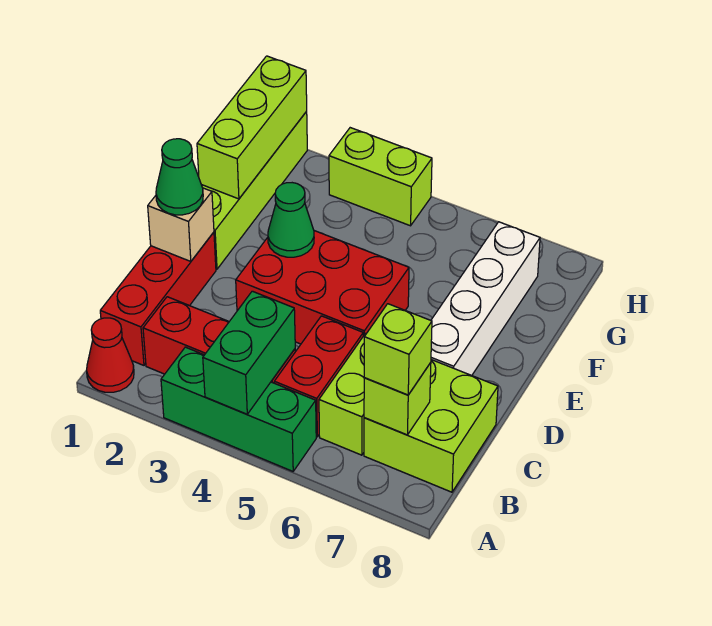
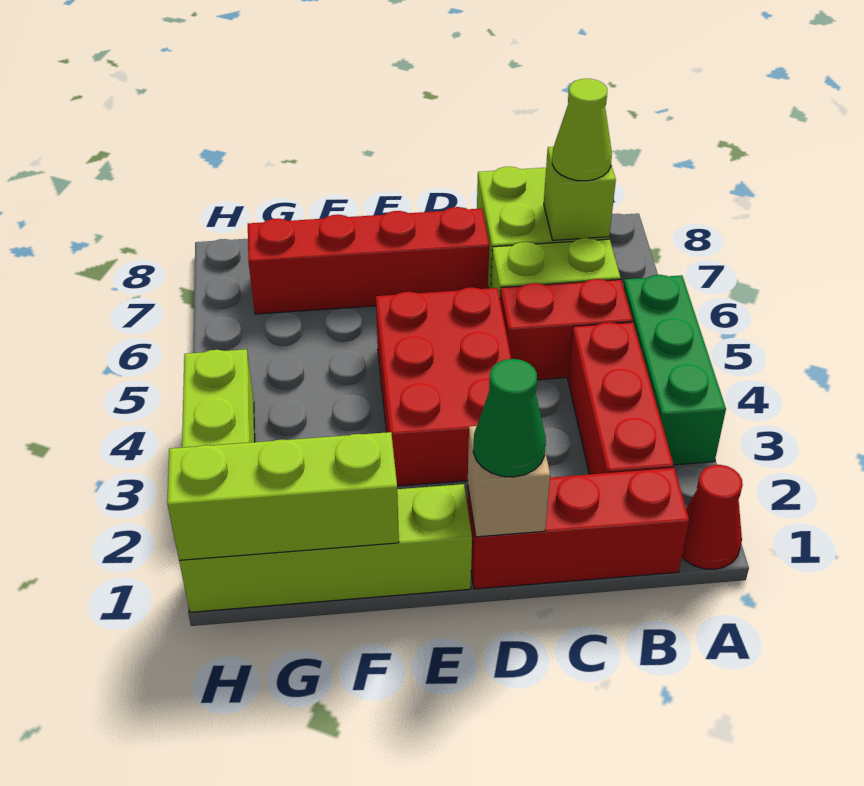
green brick A4:B4 level 2 -> none
lime brick B7 level 3 -> lime cone B7 level 3
white brick D7:G7 level 1 -> red brick D7:G7 level 1
green cone E3 level 2 -> none

